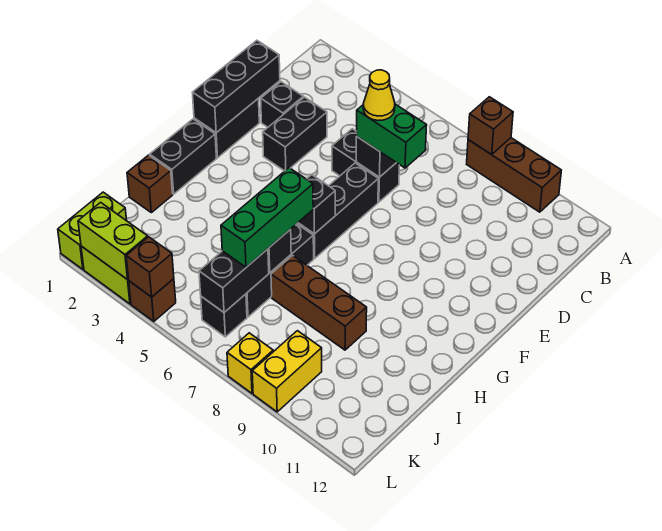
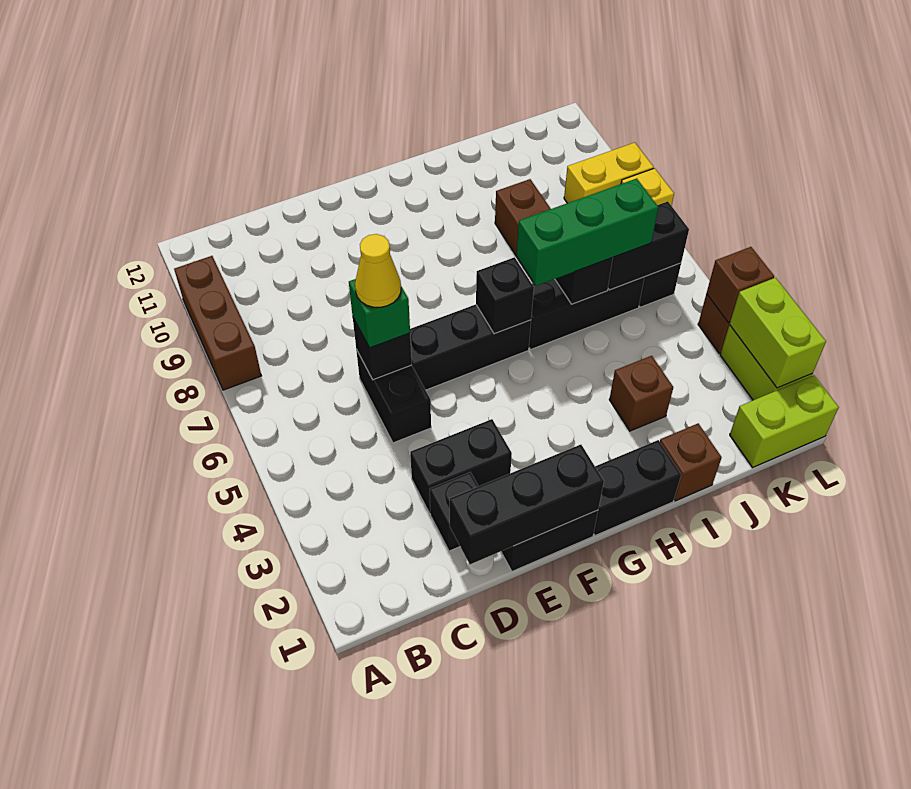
brown brick A8 level 2 -> brown brick I3 level 1
green brick D6:D7 level 3 -> green brick D6 level 3

